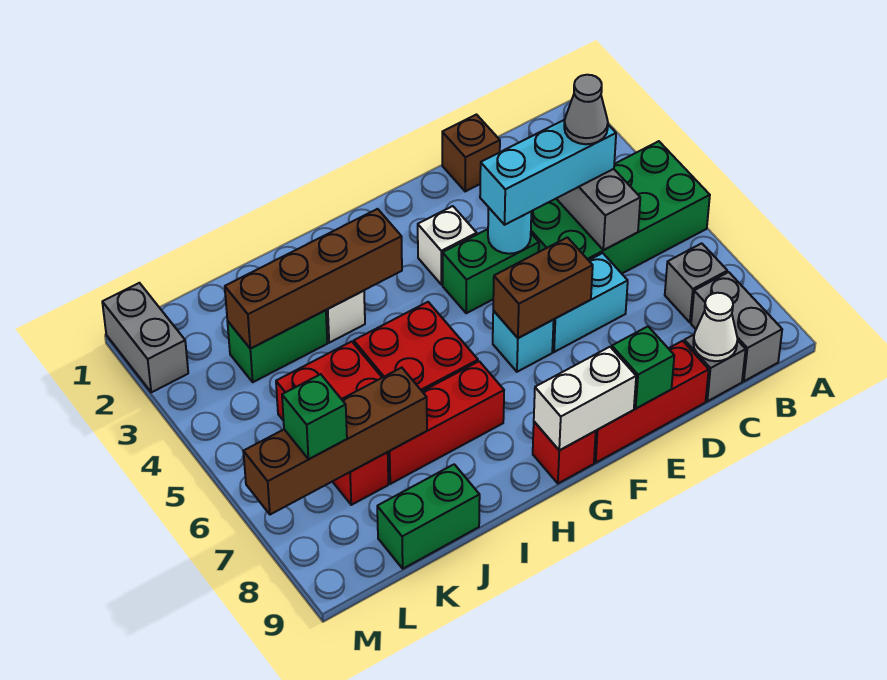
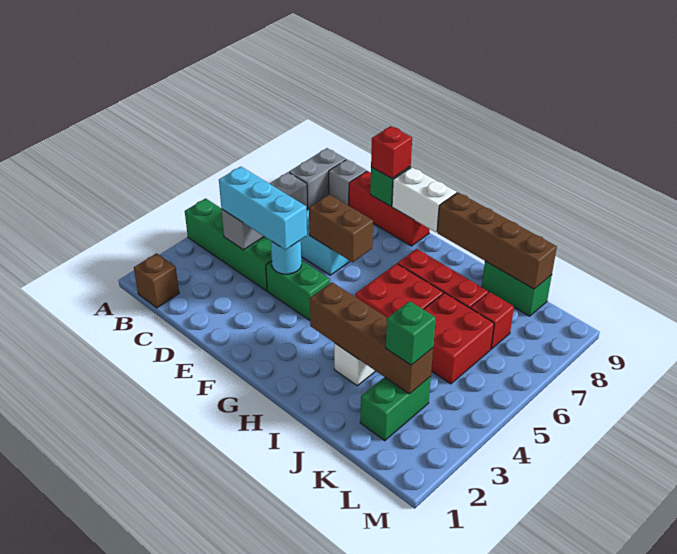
green brick A4:D5 level 1 -> green brick A4:D4 level 1
grey cone C4 level 4 -> none
white cone C9 level 2 -> none
brown brick D1 level 1 -> brown brick B1 level 1
white brick F3 level 1 -> none
cyan brick F6 level 1 -> none
red brick G9 level 1 -> red brick E9 level 3
green brick J3:K3 level 1 -> green brick K2:K3 level 1
brown brick J7:M7 level 2 -> brown brick H9:K9 level 2
green brick L7 level 3 -> green brick K3 level 3
grey brick M1:M2 level 1 -> none

